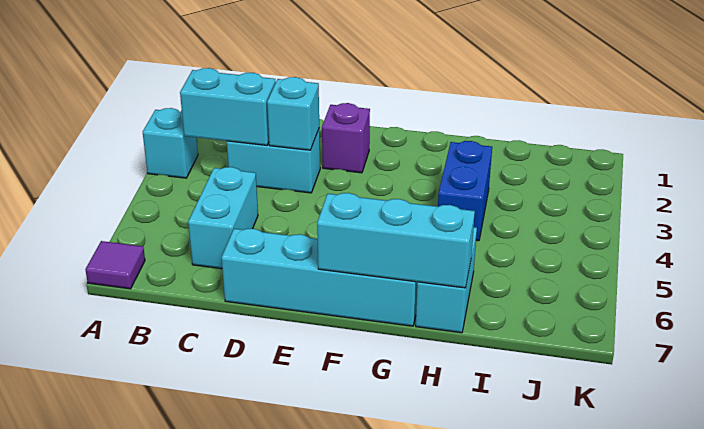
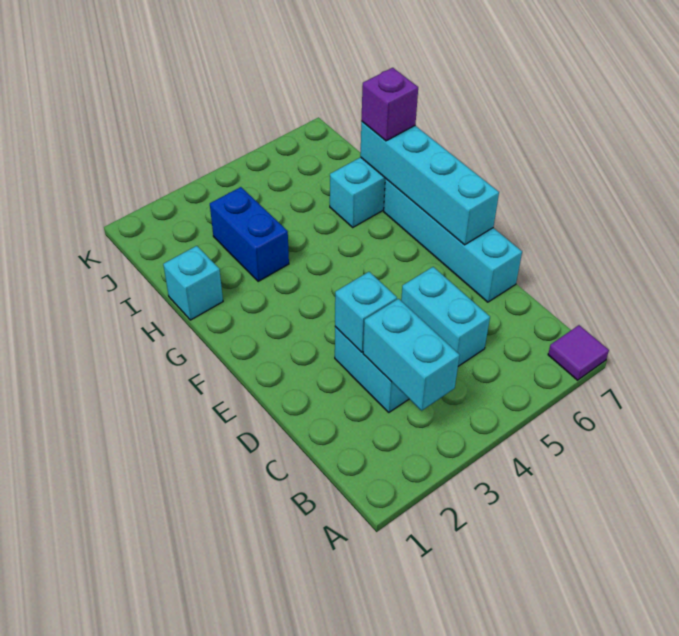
cyan brick A3 level 1 -> cyan brick H1 level 1
cyan brick C5:C6 level 1 -> cyan brick C5:D5 level 1
purple brick E2 level 1 -> purple brick H7 level 3
cyan brick F7:H7 level 2 -> cyan brick E7:H7 level 2
blue brick H3:H4 level 1 -> blue brick H3:I3 level 1

